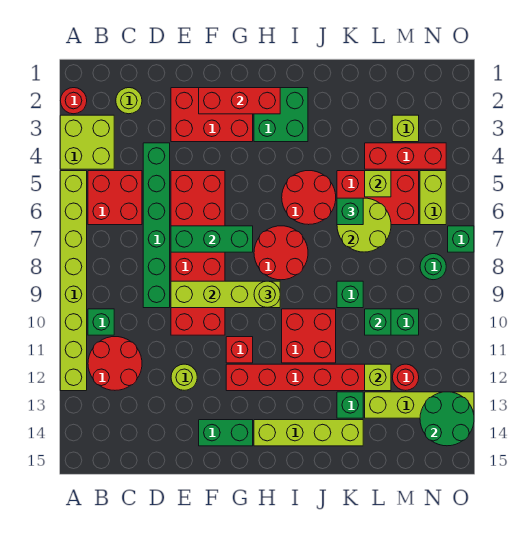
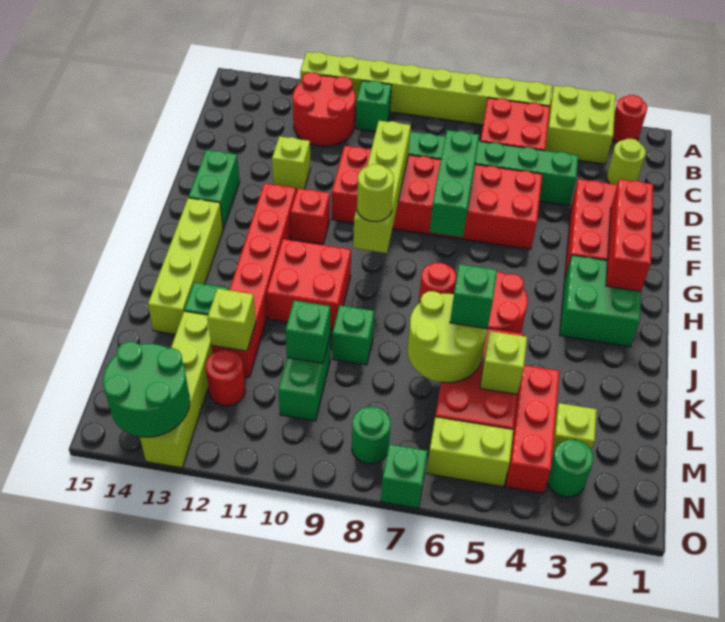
lime round brick E12 level 1 -> lime brick E12 level 1
red round brick H7:I8 level 1 -> red round brick I7 level 1
none -> green round brick N3 level 1

